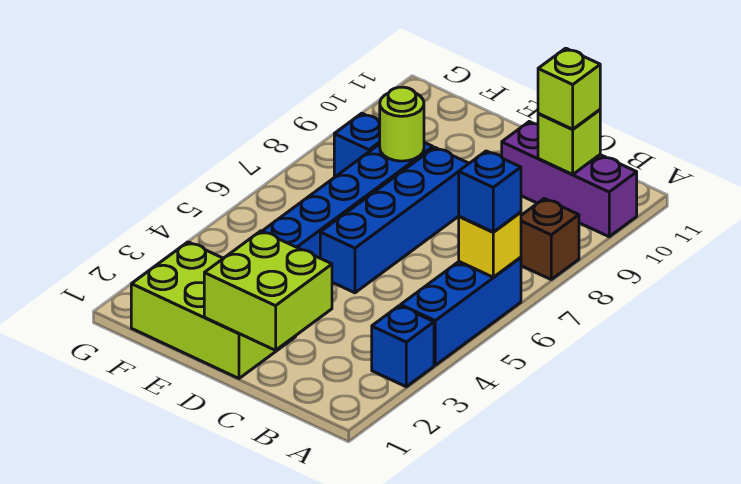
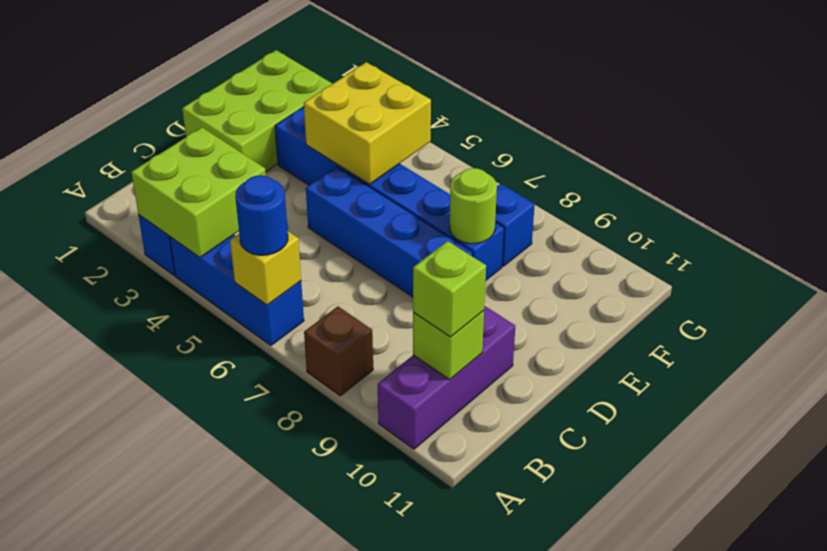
blue brick A6 level 3 -> blue round brick A6 level 3
lime brick C1:D2 level 2 -> lime brick A3:B4 level 2
none -> yellow brick E4:F5 level 2

